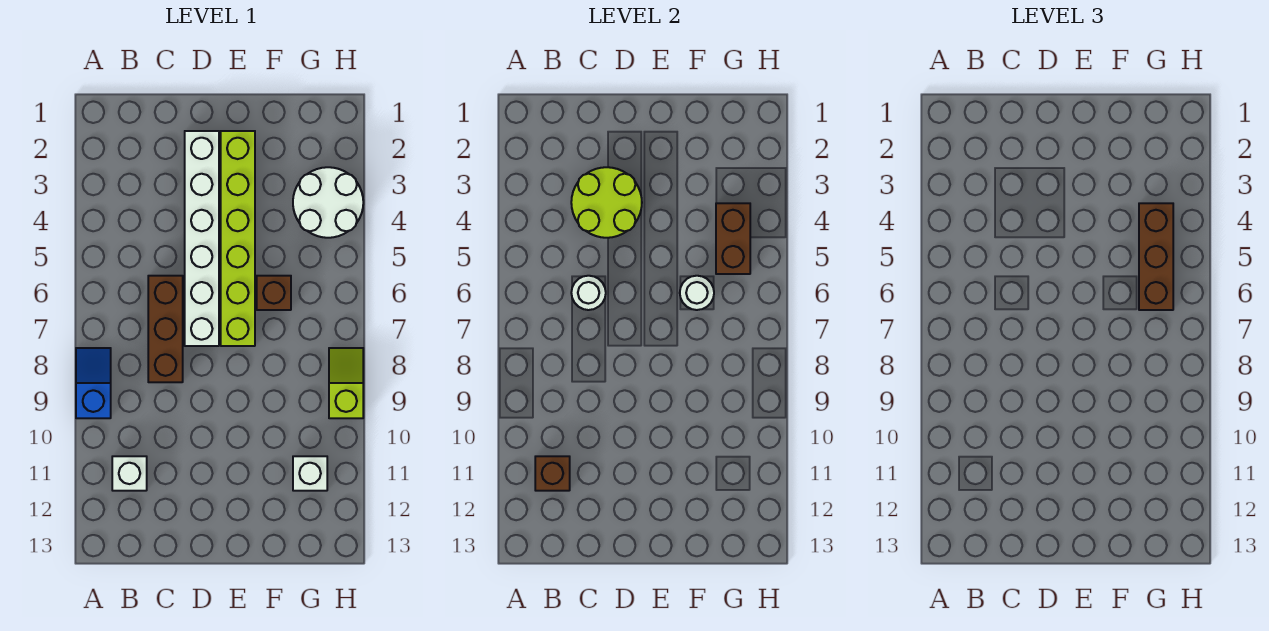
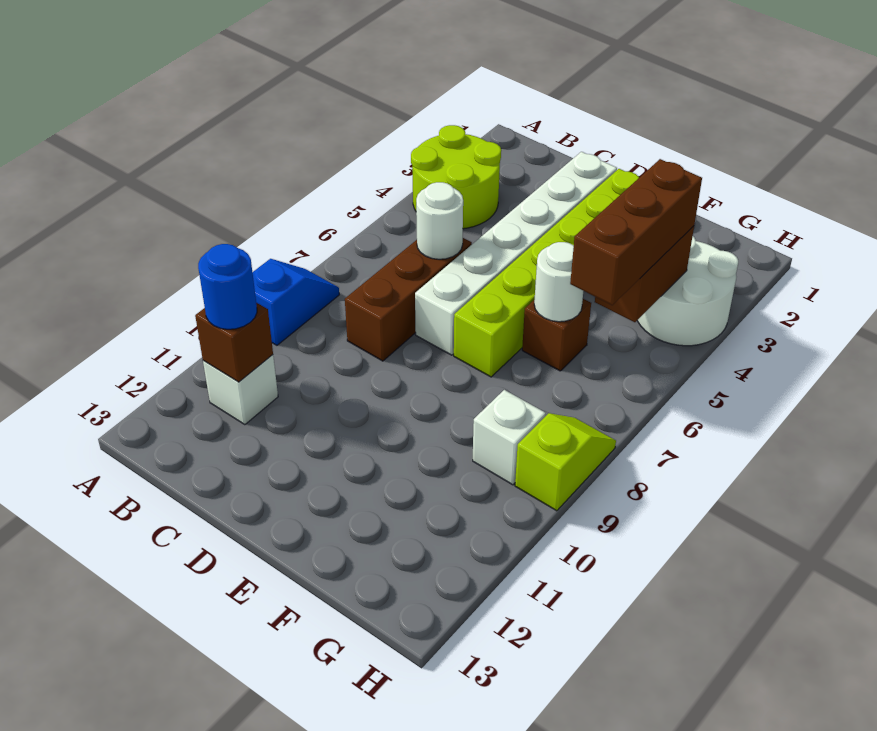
none -> blue round brick B11 level 3
lime round brick C3:D4 level 2 -> lime round brick A3:B4 level 1
white brick G11 level 1 -> white brick G9 level 1

